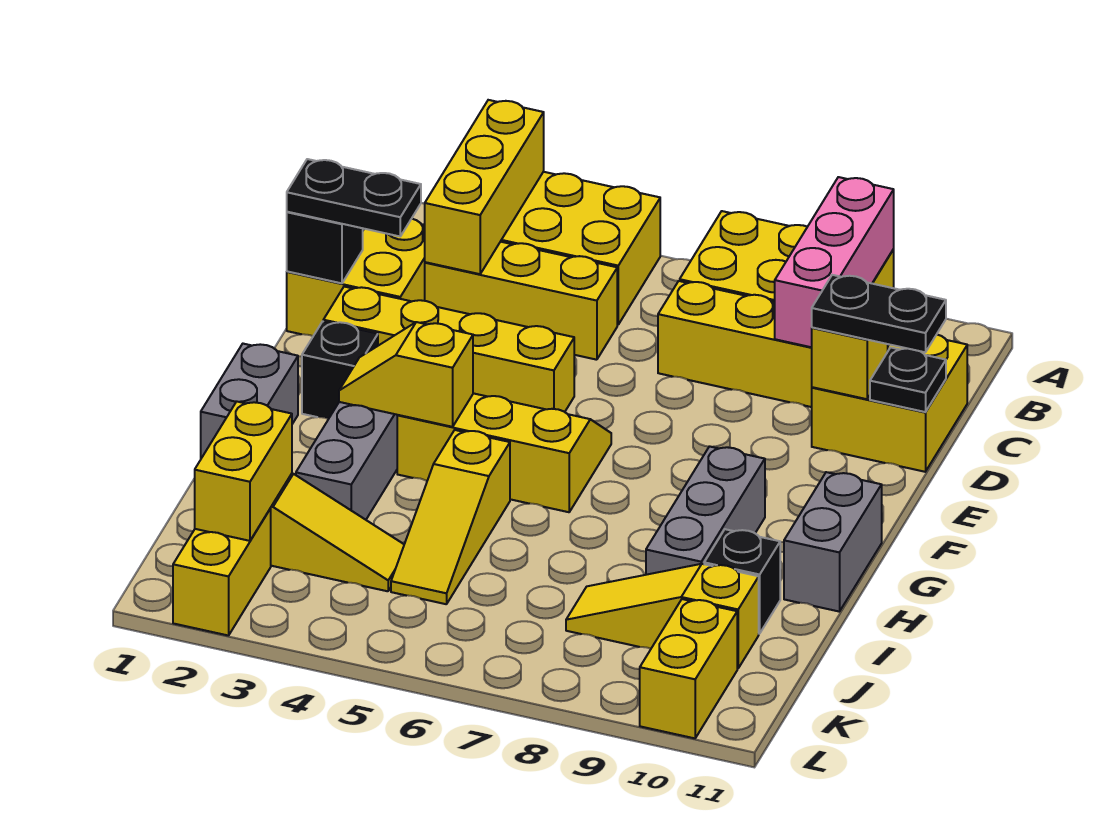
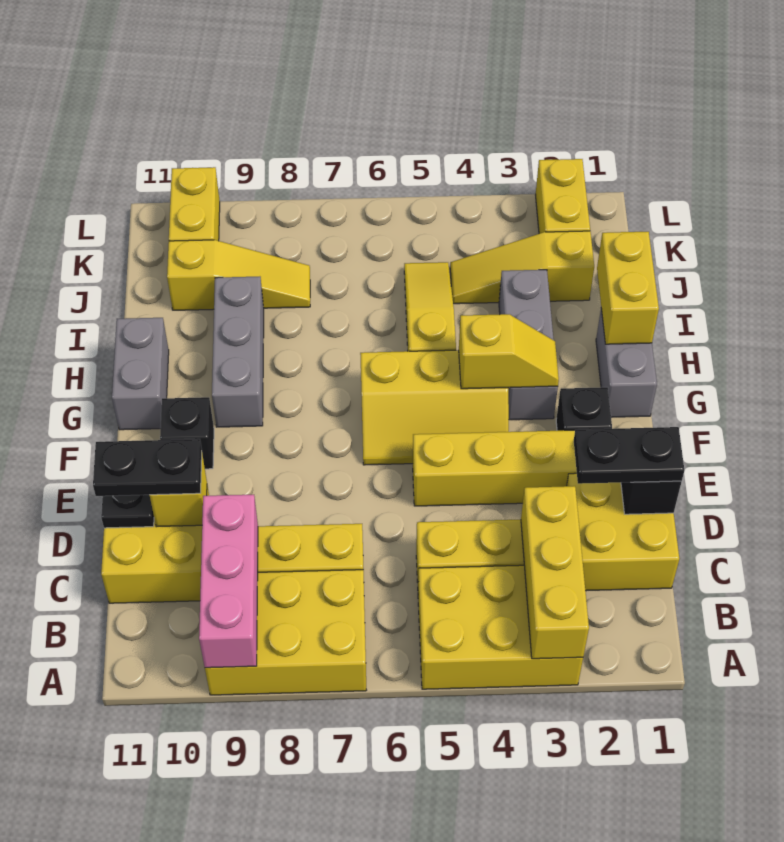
black brick I10 level 1 -> black brick F10 level 1
yellow brick J2:K2 level 2 -> yellow brick H1:I1 level 2

